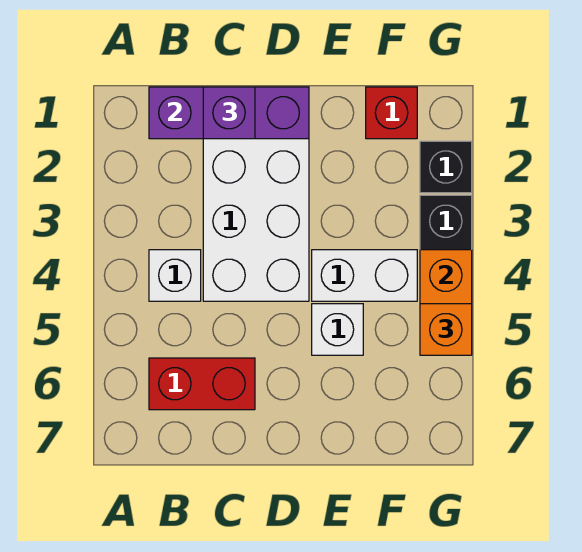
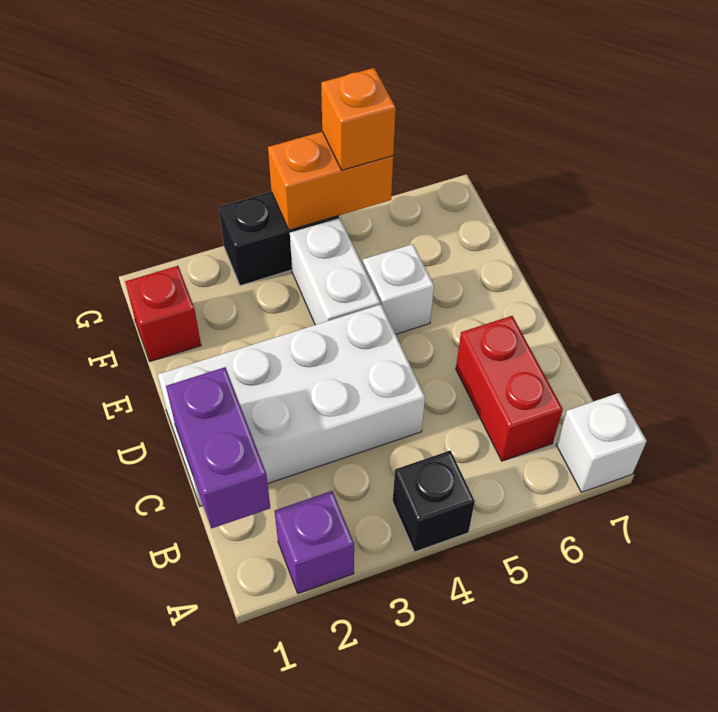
purple brick B1:D1 level 2 -> purple brick B1:C1 level 2
white brick B4 level 1 -> white brick A7 level 1
purple brick C1 level 3 -> purple brick A2 level 1
black brick G2 level 1 -> black brick A4 level 1

